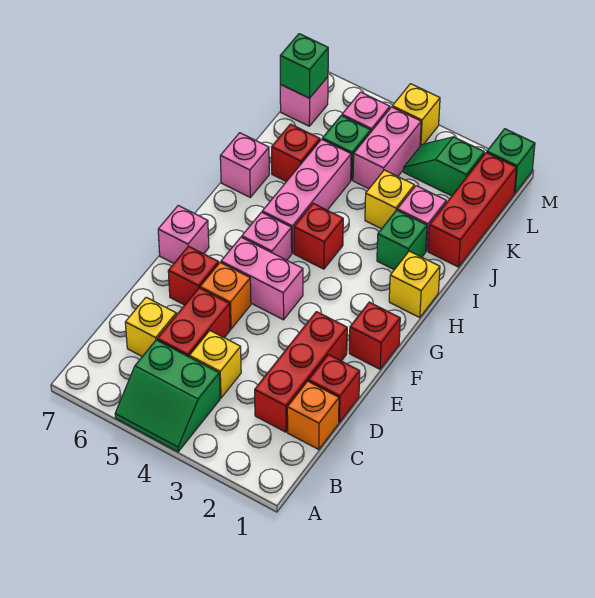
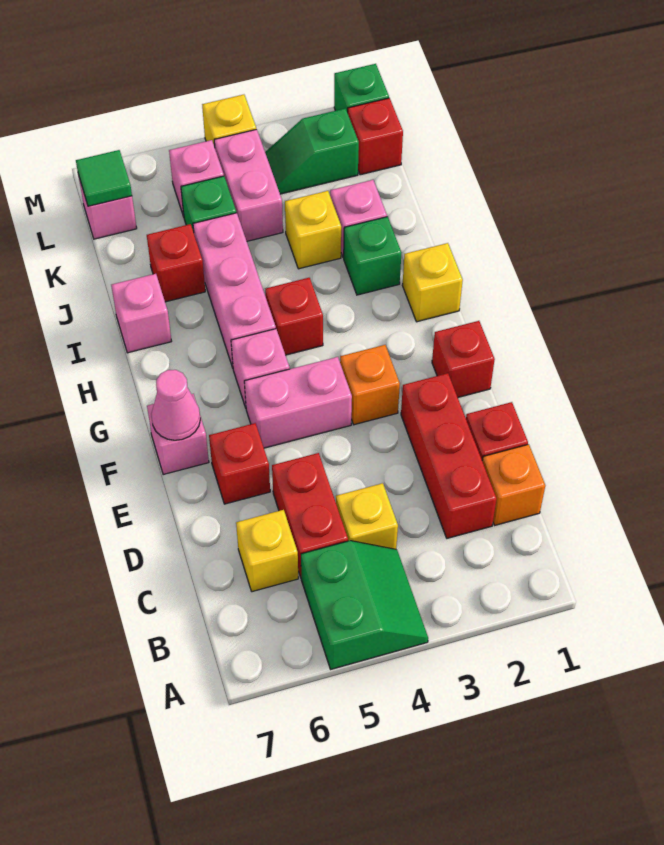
green slope A4:B5 level 1 top B -> green slope A4:B5 level 1 top 5
orange brick E5 level 1 -> orange brick F3 level 1
none -> pink cone F7 level 2
red brick J1:L1 level 1 -> red brick L1 level 1
green brick L7 level 2 -> green tile L7 level 2

